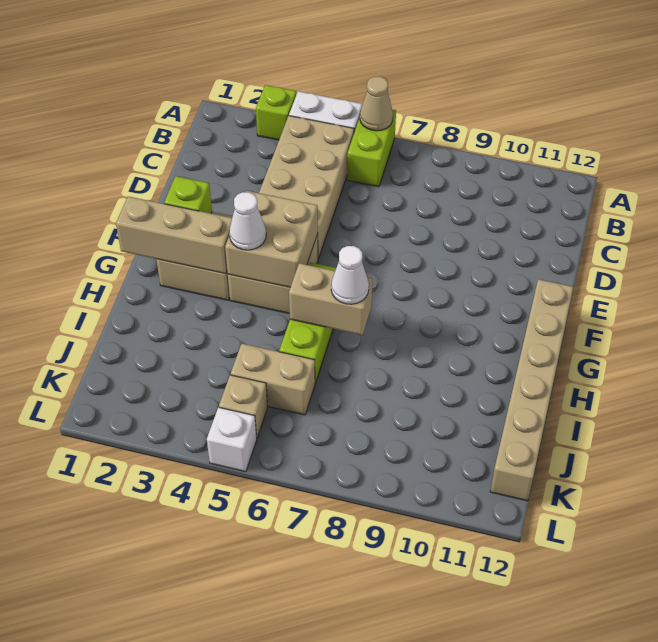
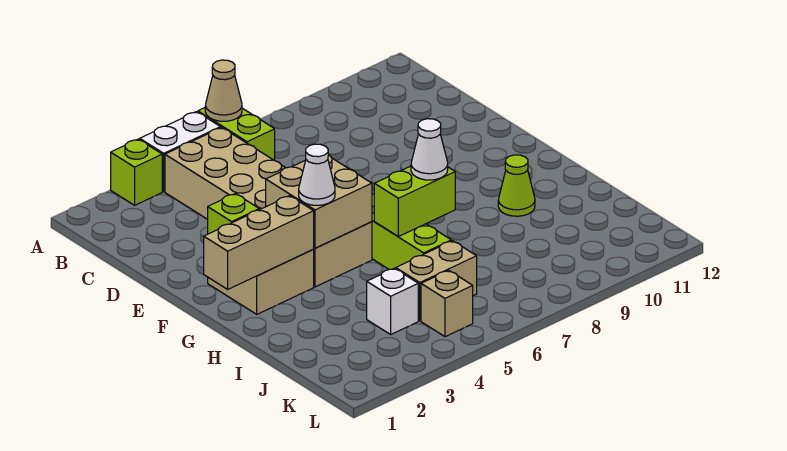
tan brick F12:K12 level 1 -> none
tan brick H6:H7 level 2 -> lime brick H6:H7 level 2
none -> lime cone H10 level 1
white brick L5 level 1 -> white brick J4 level 1

